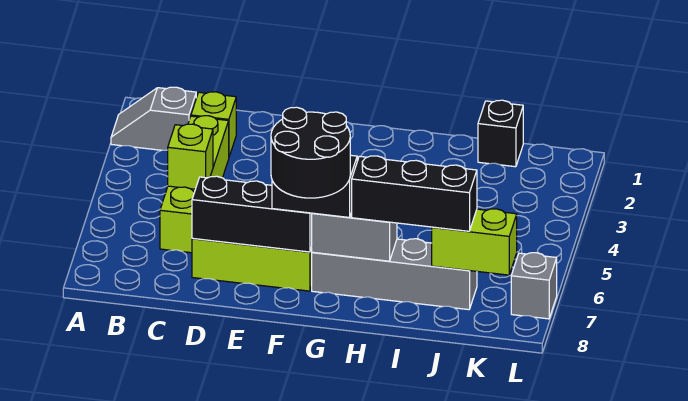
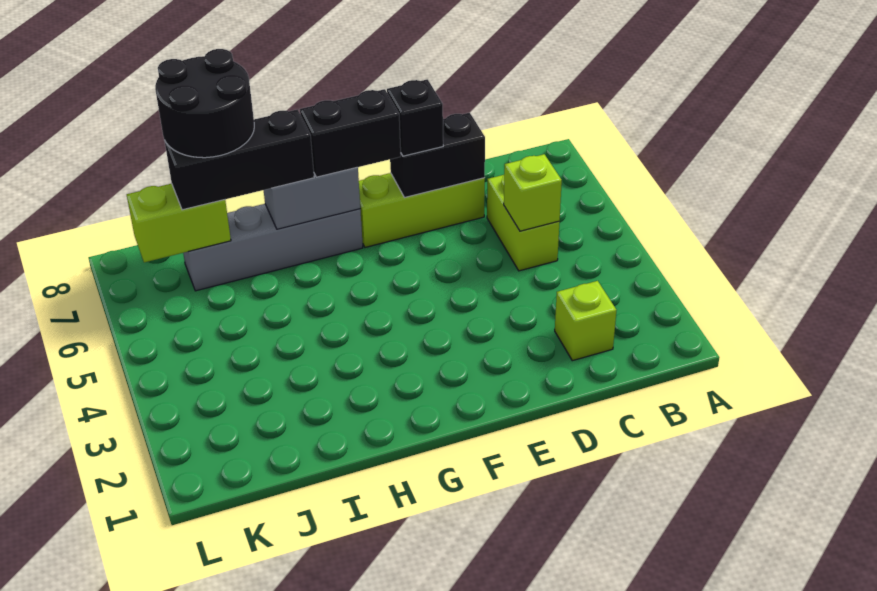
grey slope A2:B2 level 1 top B -> none
lime brick C3:C6 level 1 -> lime brick C5:C6 level 1
black brick D7:F7 level 2 -> black brick D7:E7 level 2
black round brick F7:G8 level 4 -> black round brick I7:J8 level 4
black brick J1 level 1 -> black brick E7 level 3
grey brick L7 level 1 -> none

